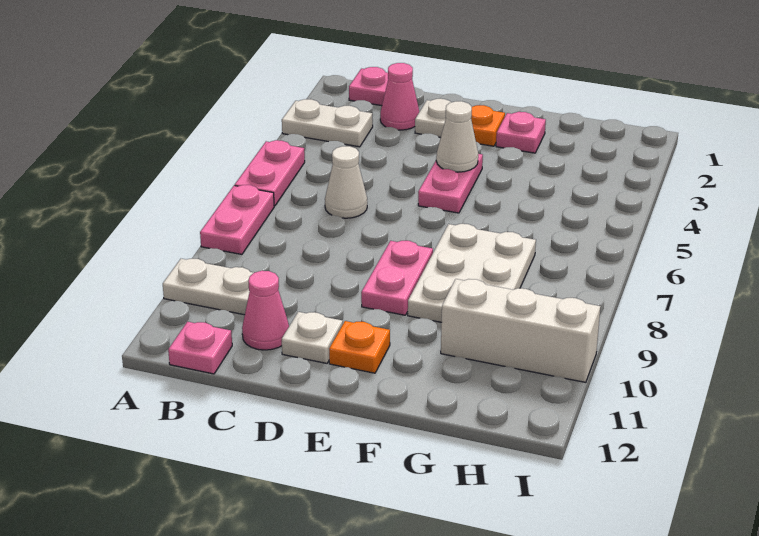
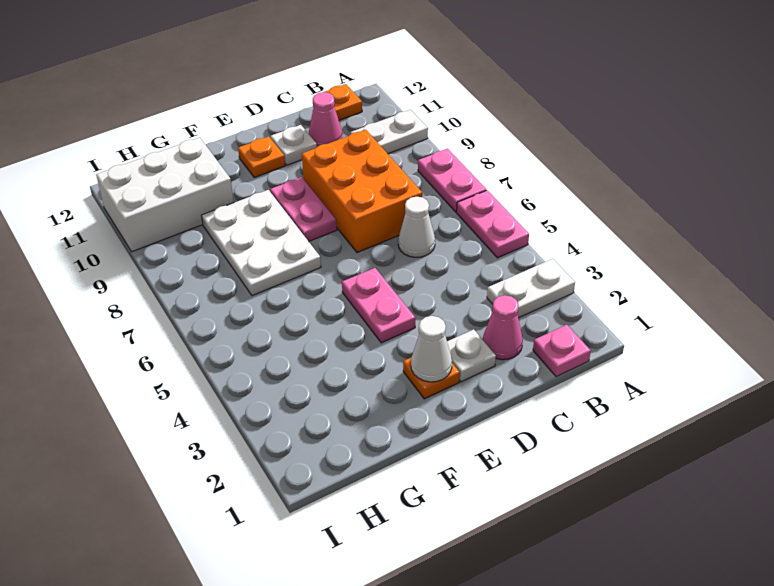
pink plate B12 level 1 -> orange plate B12 level 1
none -> orange brick C7:D9 level 1
white cone E4 level 2 -> white cone E2 level 2
pink plate F2 level 1 -> none
white brick G10:I10 level 1 -> white brick G10:I11 level 1

